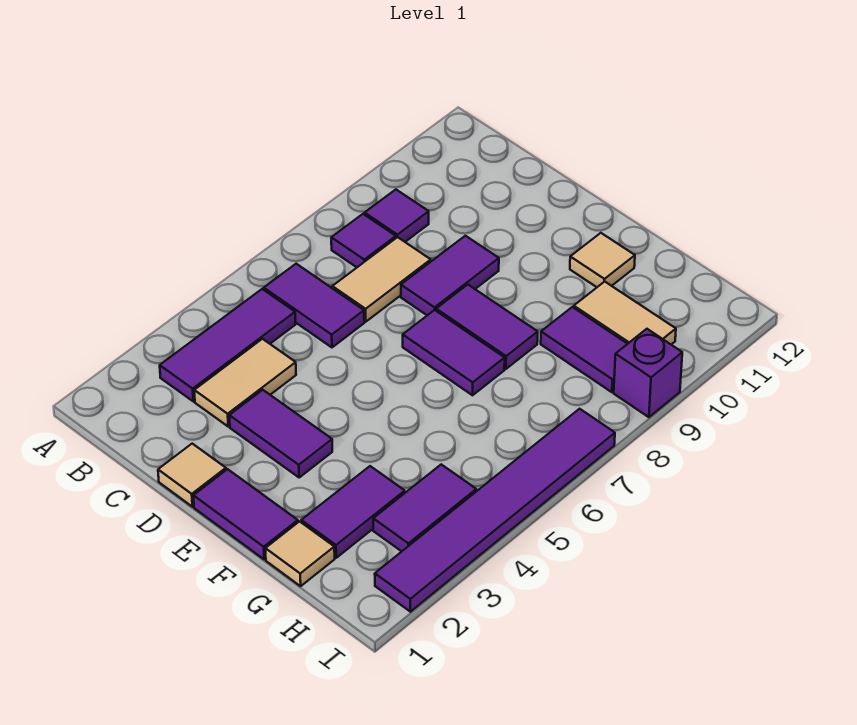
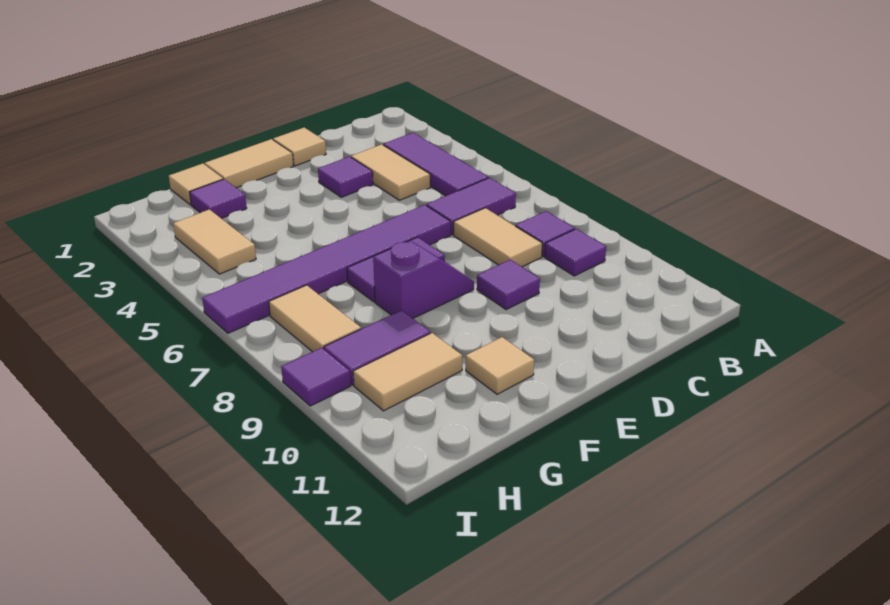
purple tile D3:E3 level 1 -> purple tile D3 level 1
purple tile D8:D9 level 1 -> purple tile D9 level 1
purple tile E1:F1 level 1 -> tan tile E1:F1 level 1
purple tile E8:F8 level 1 -> purple slope E8:F8 level 1 top F
purple tile G2:G3 level 1 -> purple tile G2 level 1
purple tile H3:H4 level 1 -> tan tile H3:H4 level 1
none -> tan tile H7:H8 level 1
purple tile I2:I7 level 1 -> purple tile D6:I6 level 1
purple brick I9 level 1 -> purple tile I9 level 1

